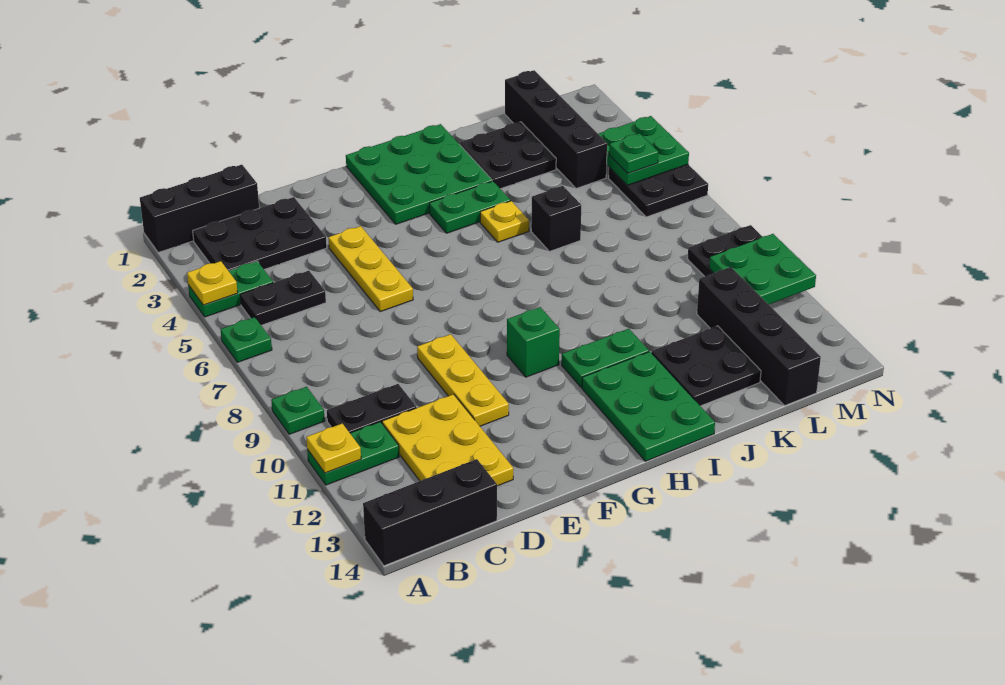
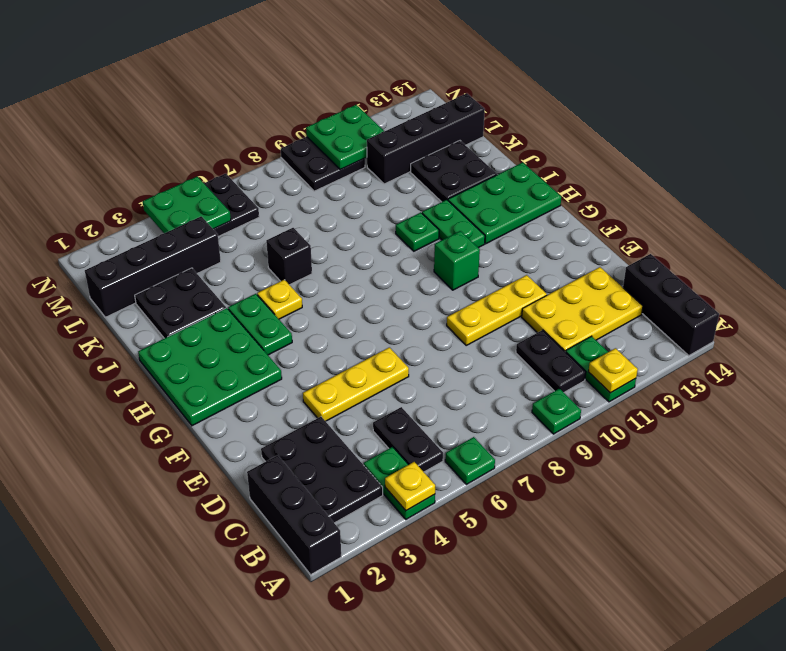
green plate M5 level 3 -> green plate I10 level 1

